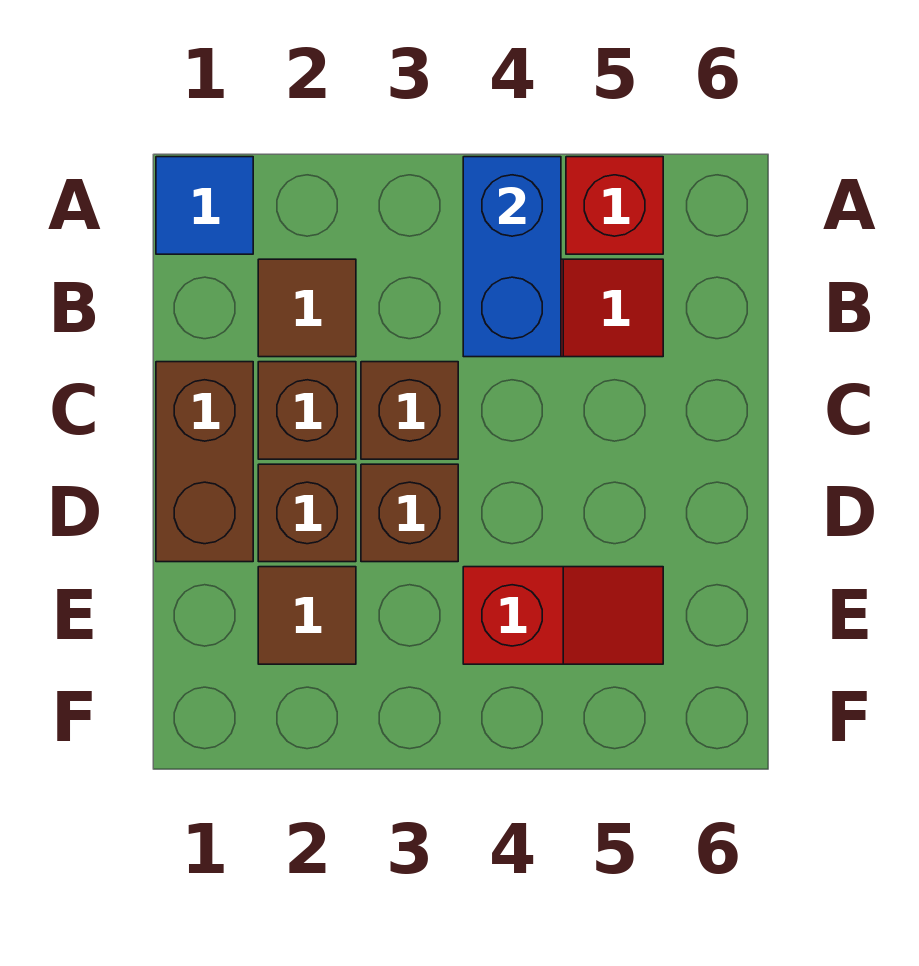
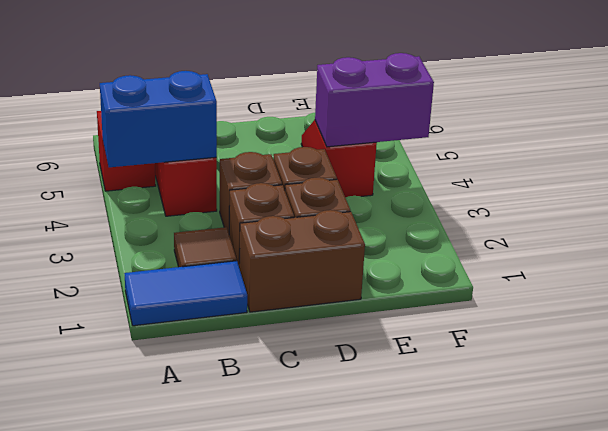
blue tile A1 level 1 -> blue tile A1:B1 level 1
brown tile E2 level 1 -> none
none -> purple brick E4:F4 level 2

